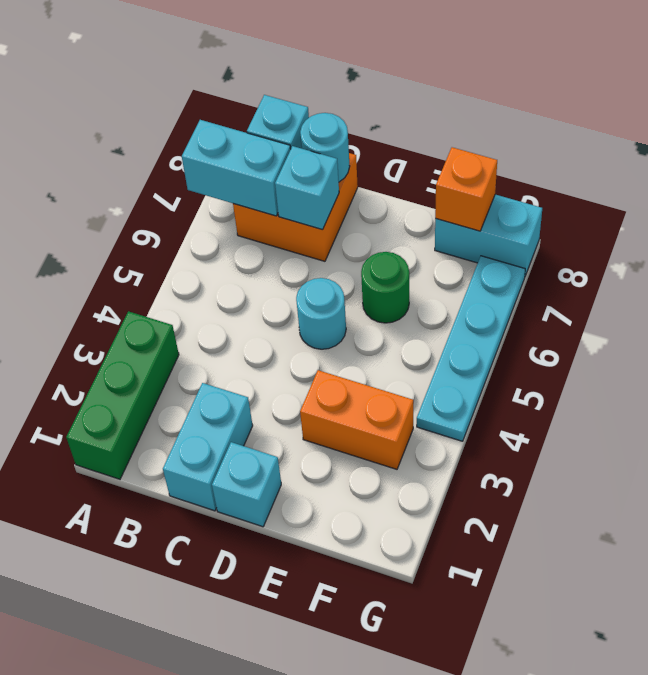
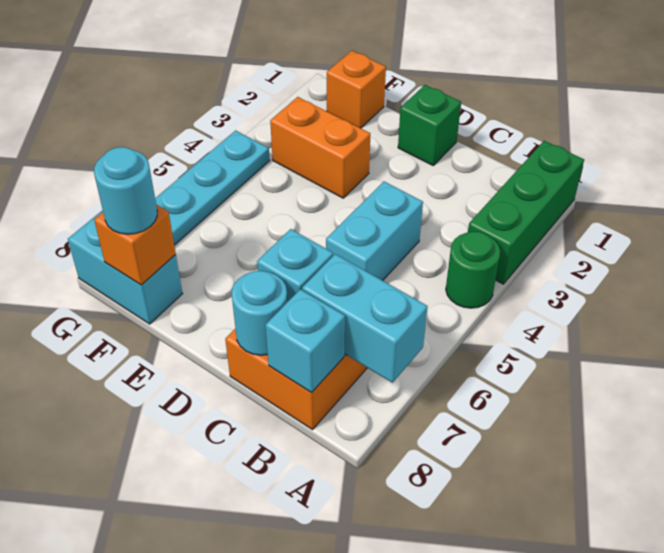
cyan brick C1:C2 level 1 -> cyan brick C4:C5 level 1
cyan brick D1 level 1 -> green brick D1 level 1
cyan round brick D5 level 1 -> cyan round brick F8 level 3
green round brick E6 level 1 -> green round brick A4 level 1
none -> orange brick F1 level 1

